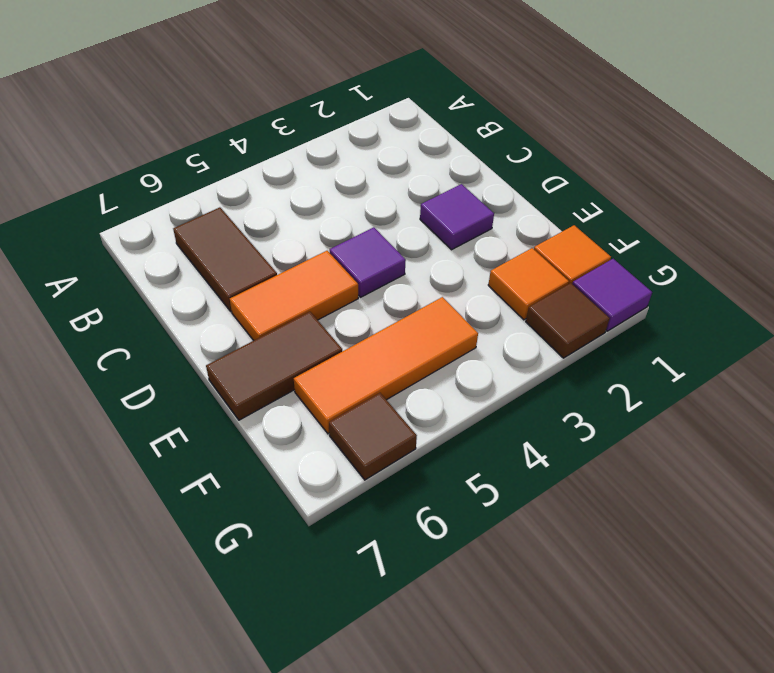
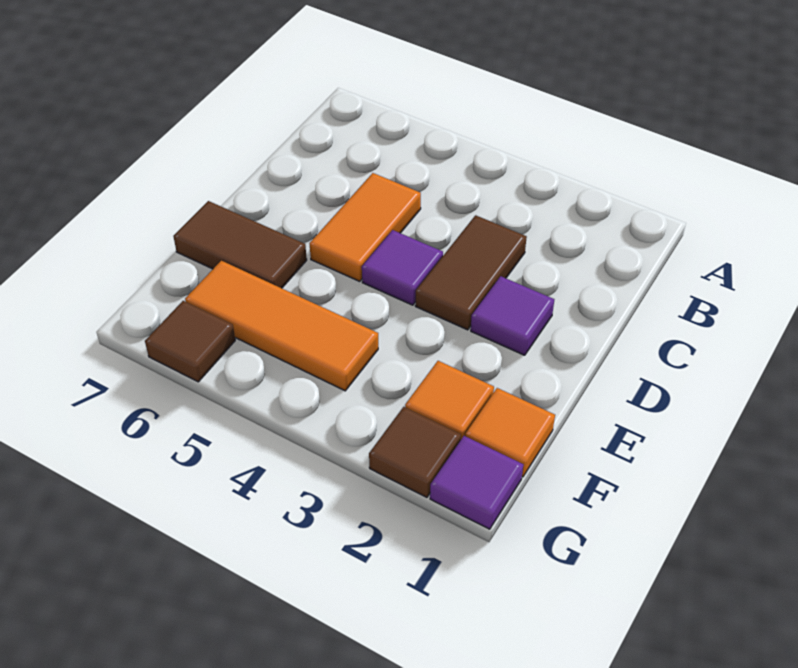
brown tile B6:C6 level 1 -> brown tile C3:D3 level 1
orange tile D5:D6 level 1 -> orange tile C5:D5 level 1

